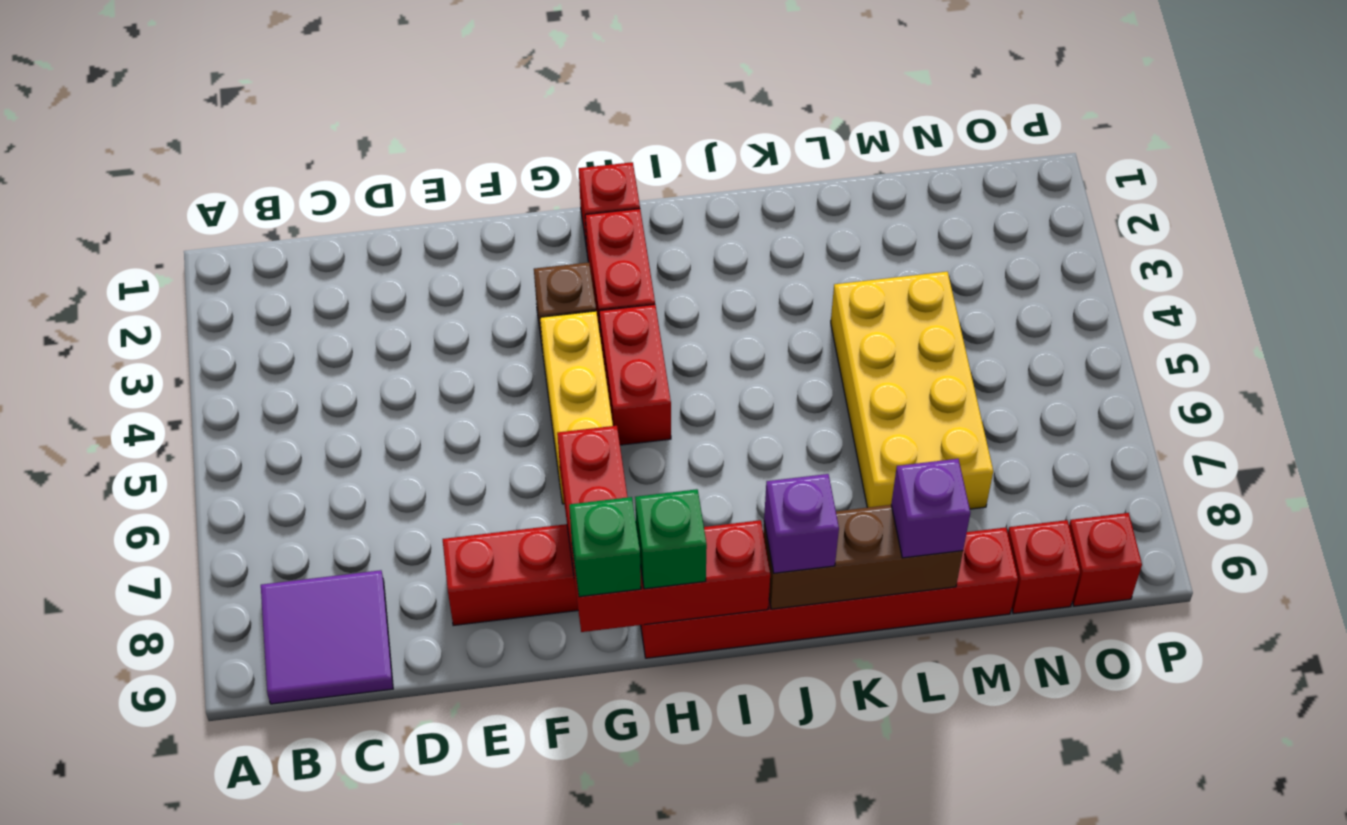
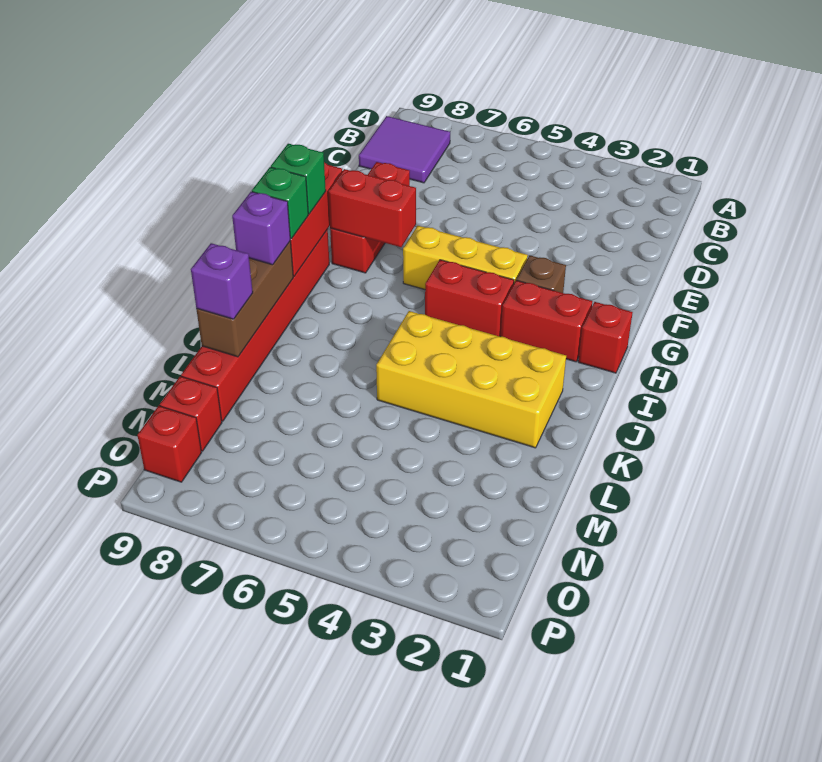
green brick G9 level 3 -> green brick I9 level 3
yellow brick L4:M7 level 1 -> yellow brick J2:K5 level 1

